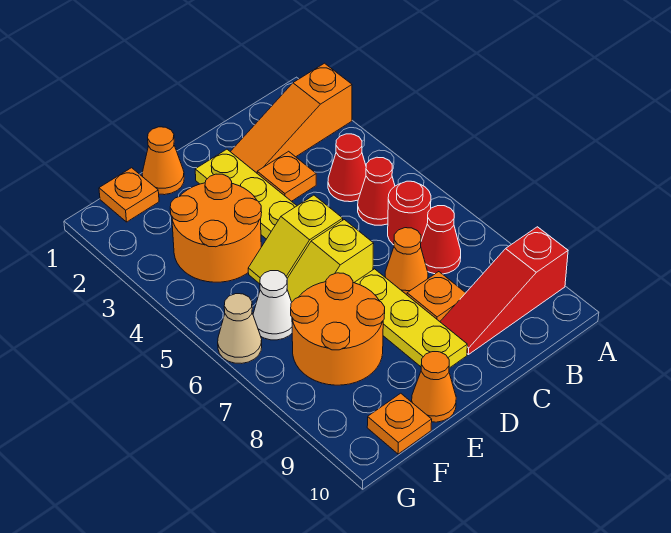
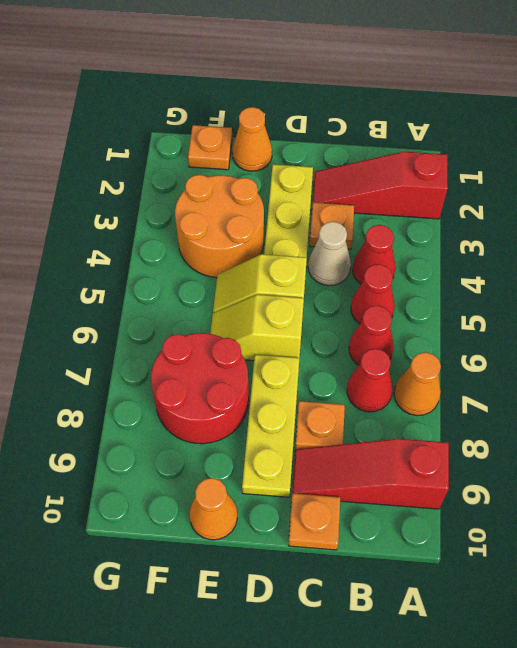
orange slope A2:C2 level 1 top A -> red slope A2:C2 level 1 top A
red round brick B6 level 1 -> red cone B6 level 1
orange cone C7 level 1 -> orange cone A7 level 1
orange round brick E7:F8 level 1 -> red round brick E7:F8 level 1
white cone F6 level 1 -> none
orange plate F10 level 1 -> orange plate C10 level 1
tan cone G6 level 1 -> tan cone C4 level 1

